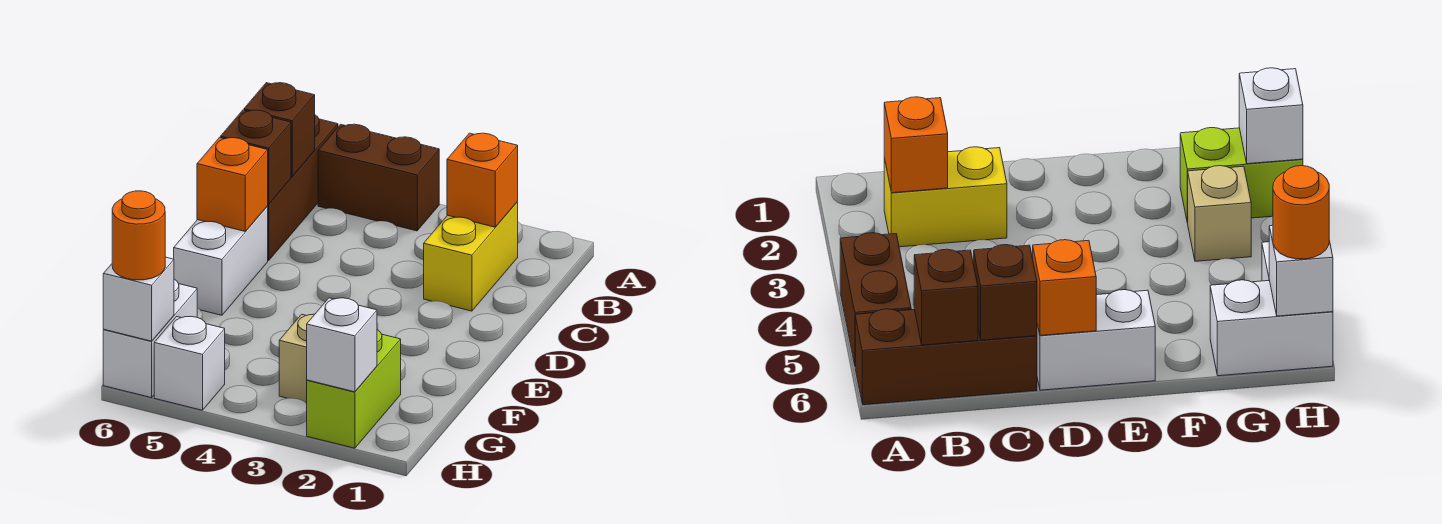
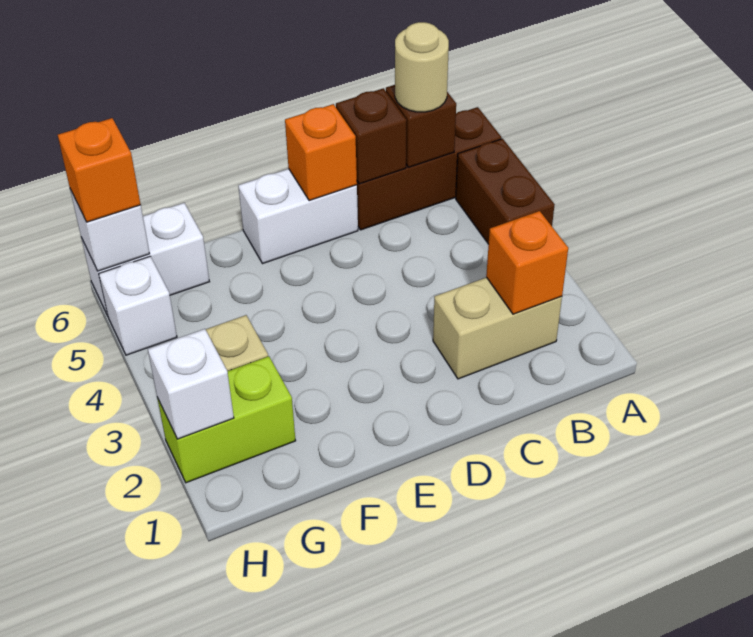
yellow brick B2:C2 level 1 -> tan brick B2:C2 level 1
none -> tan round brick B6 level 3
orange round brick H6 level 3 -> orange brick H6 level 3

